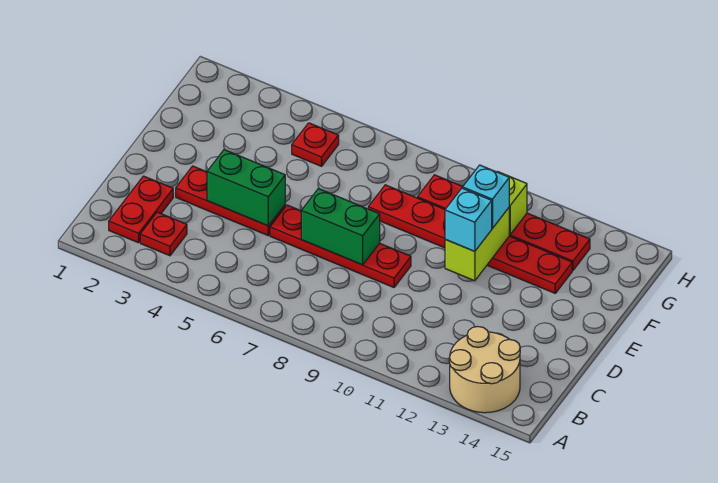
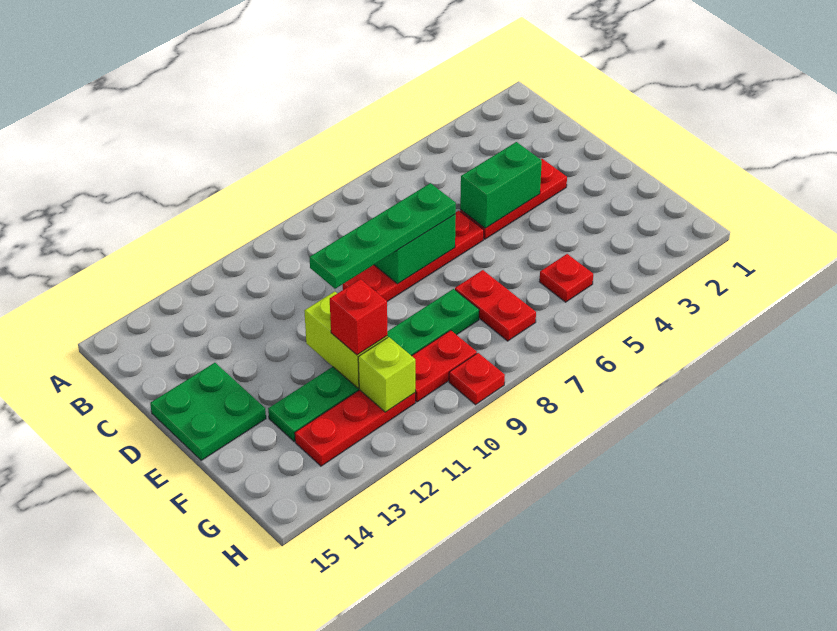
tan round brick A13:B14 level 1 -> none
red plate B2:C2 level 1 -> red plate F7:G7 level 1
red plate B3 level 1 -> red plate H9 level 1
none -> green plate D7:D10 level 3
none -> green plate D14:E15 level 1
cyan brick E11 level 3 -> none
red plate F8:F13 level 1 -> green plate F8:F13 level 1
cyan brick F11 level 3 -> red brick F11 level 3

